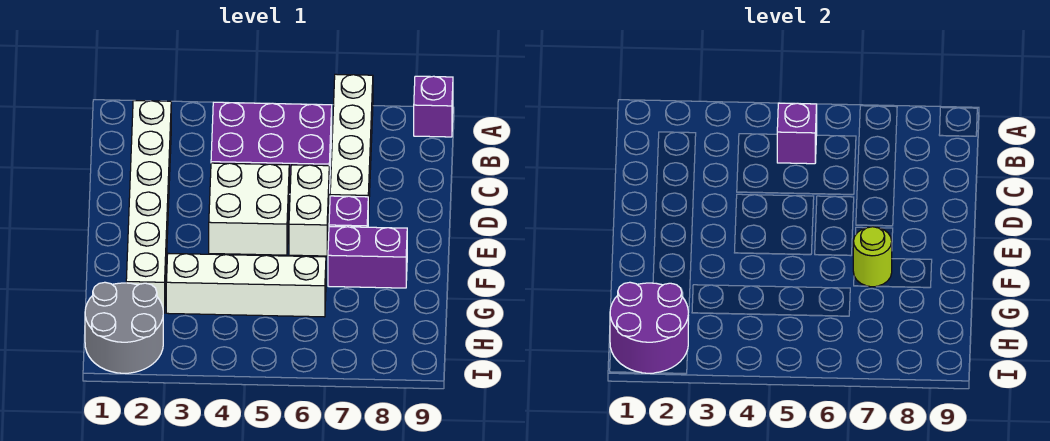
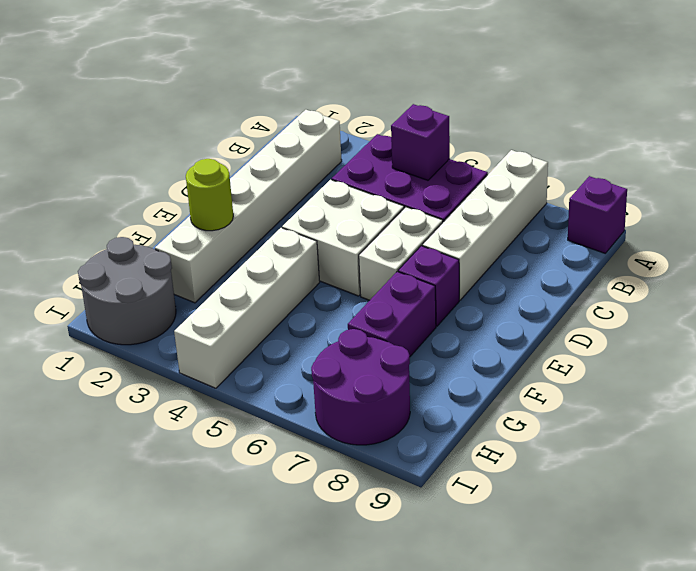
purple brick F7:F8 level 1 -> purple brick F7:G7 level 1
lime round brick F7 level 2 -> lime round brick F2 level 2
white brick G3:G6 level 1 -> white brick F4:I4 level 1
purple round brick H1:I2 level 2 -> purple round brick H7:I8 level 1

